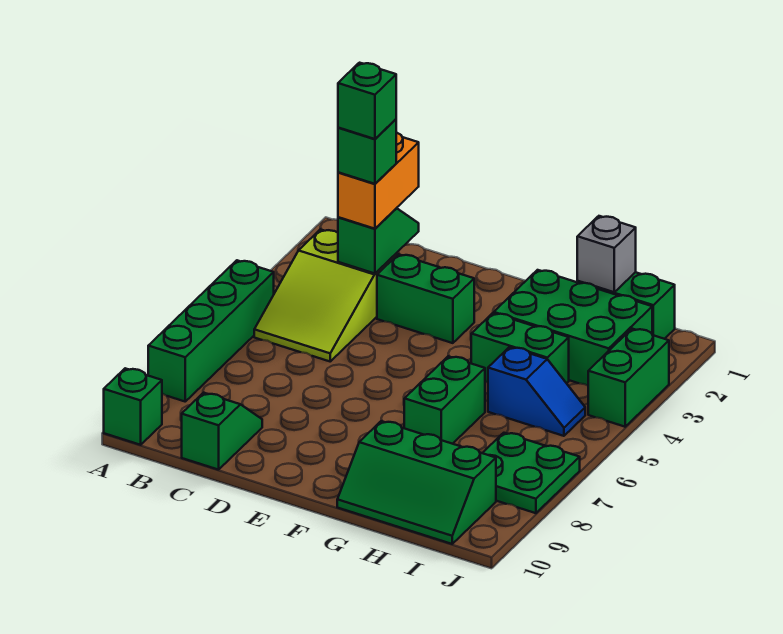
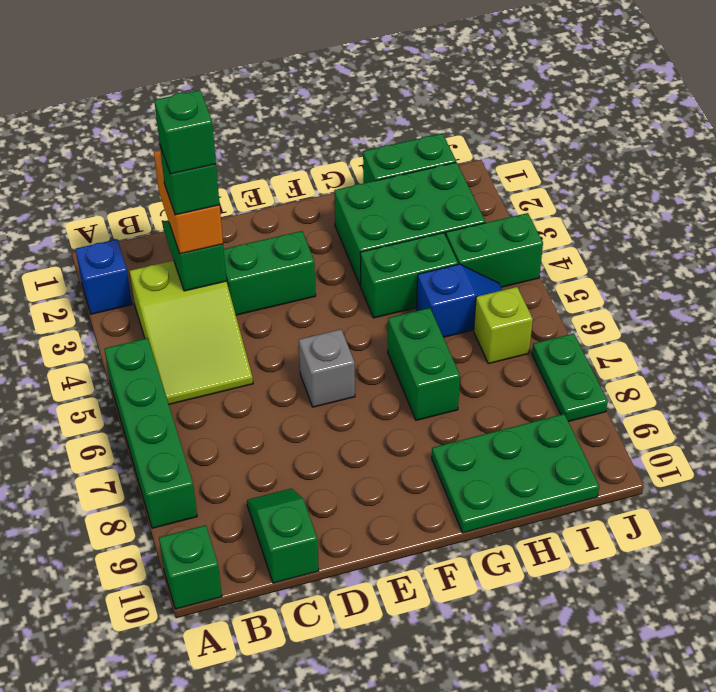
none -> blue brick A2 level 1
green slope G9:I10 level 1 top 9 -> green plate G9:I10 level 1
grey brick H1 level 2 -> grey brick E6 level 1
none -> lime brick I6 level 1
green plate I7:J8 level 1 -> green plate J7:J8 level 1
green brick J3:J4 level 1 -> green brick I4:J4 level 1

